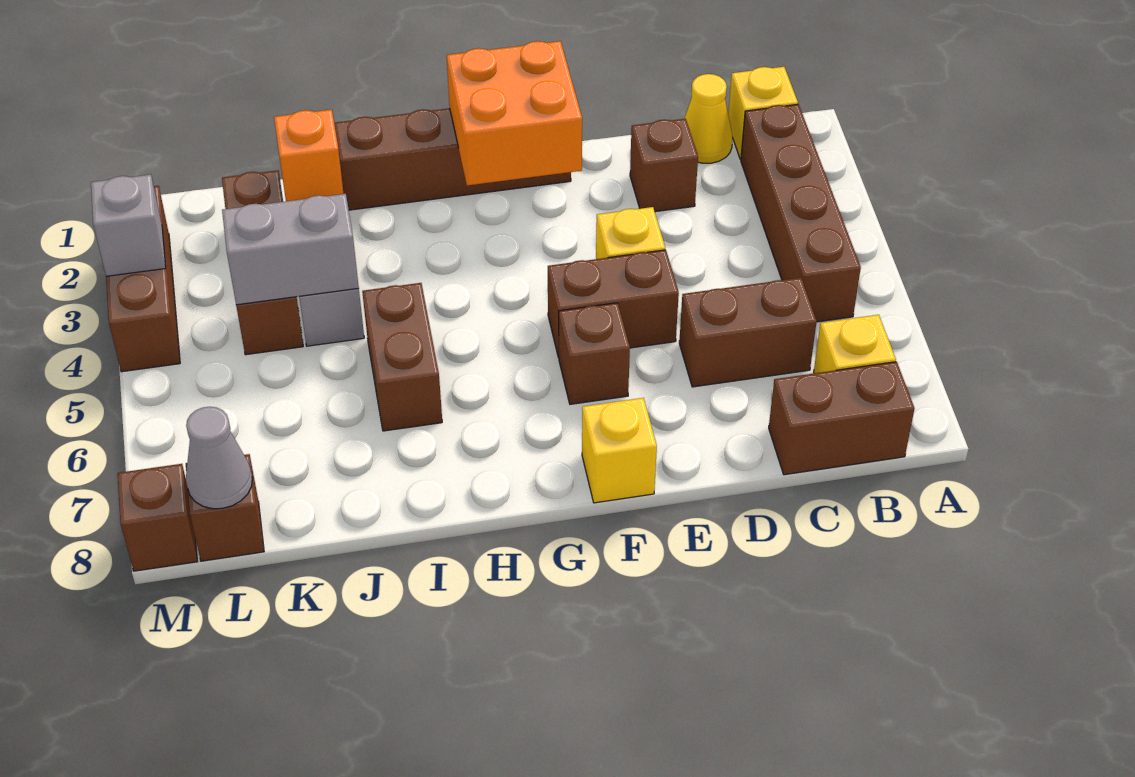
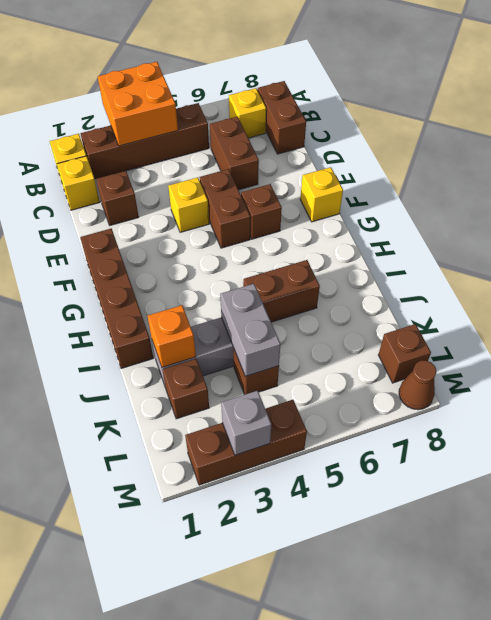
yellow cone C1 level 1 -> yellow brick C1 level 1
orange brick F1:G2 level 2 -> orange brick A3:B4 level 2
grey cone L8 level 2 -> none
brown brick M8 level 1 -> brown cone M8 level 1

